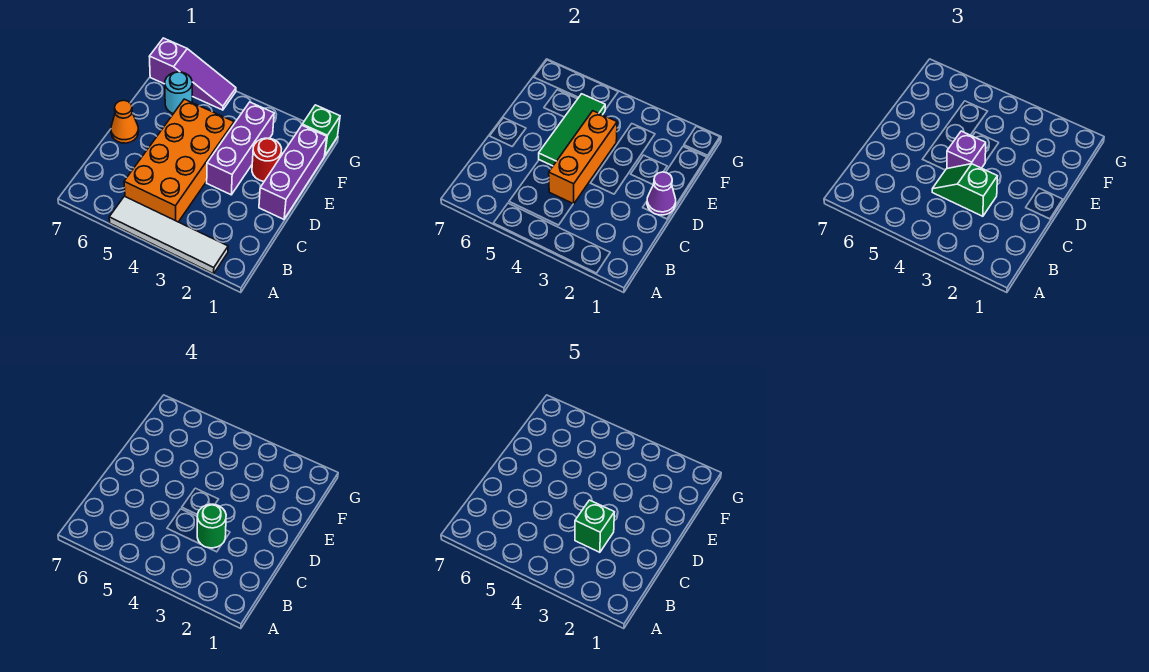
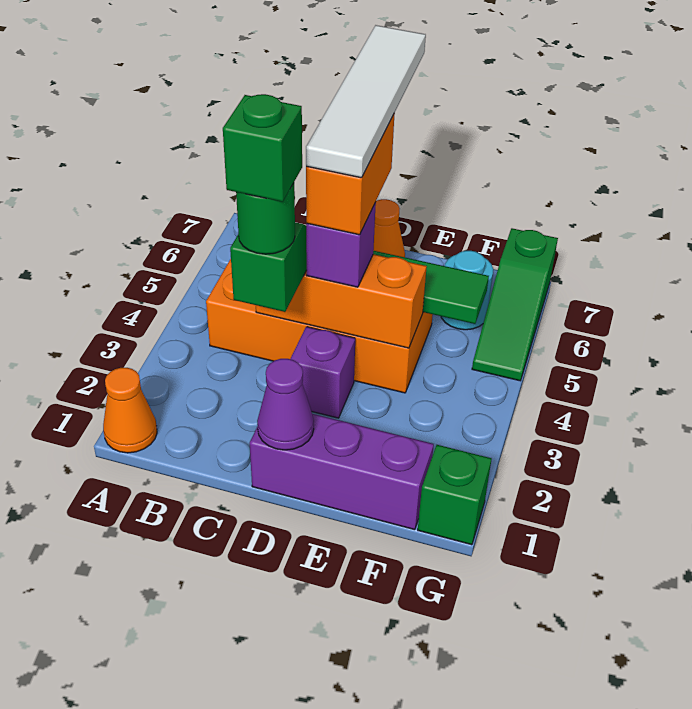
none -> orange cone A1 level 1
white tile A2:A5 level 1 -> white tile D4:D7 level 5
purple brick D3:F3 level 1 -> purple brick D3 level 1
none -> orange brick D4:D5 level 4
red round brick E2 level 1 -> none
purple slope G5:G7 level 1 top 7 -> green slope G5:G7 level 1 top 7

